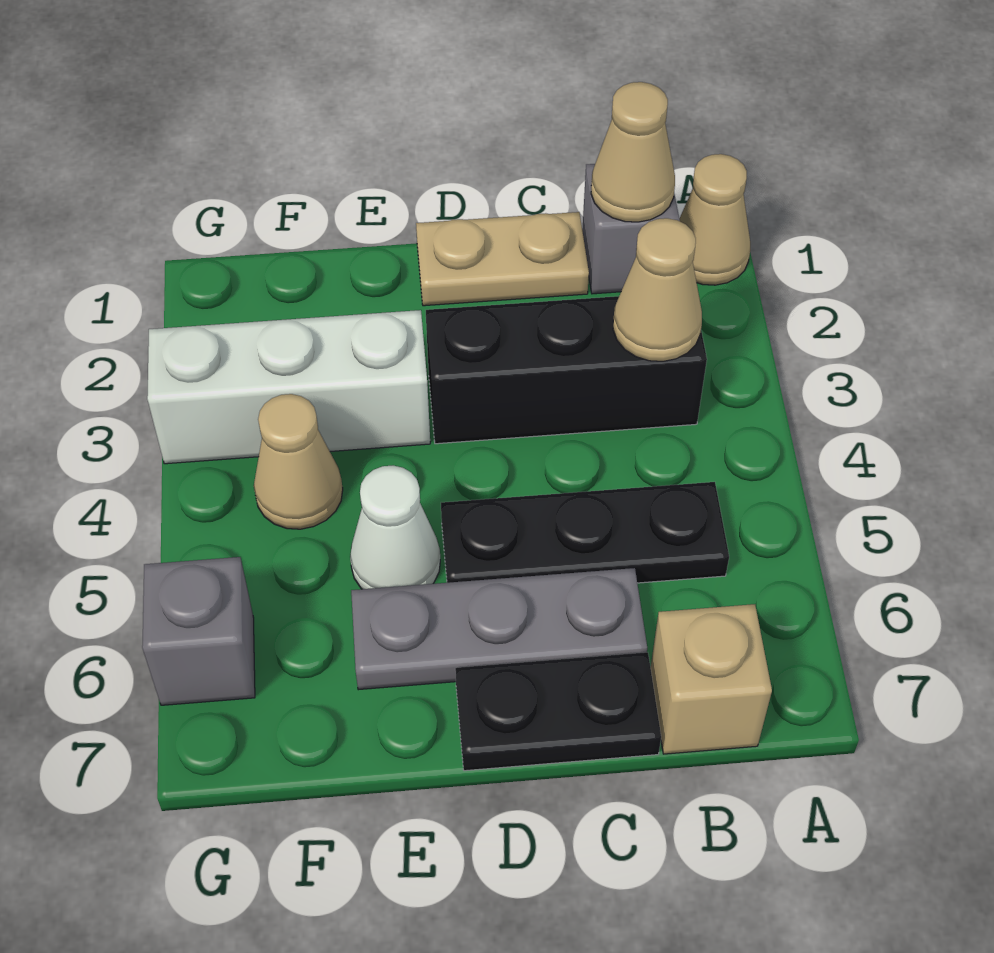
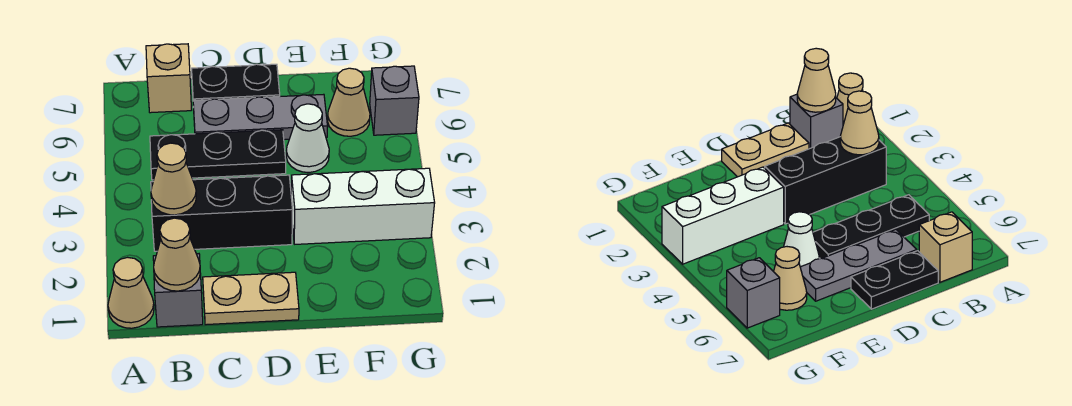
tan cone F4 level 1 -> tan cone F6 level 1

